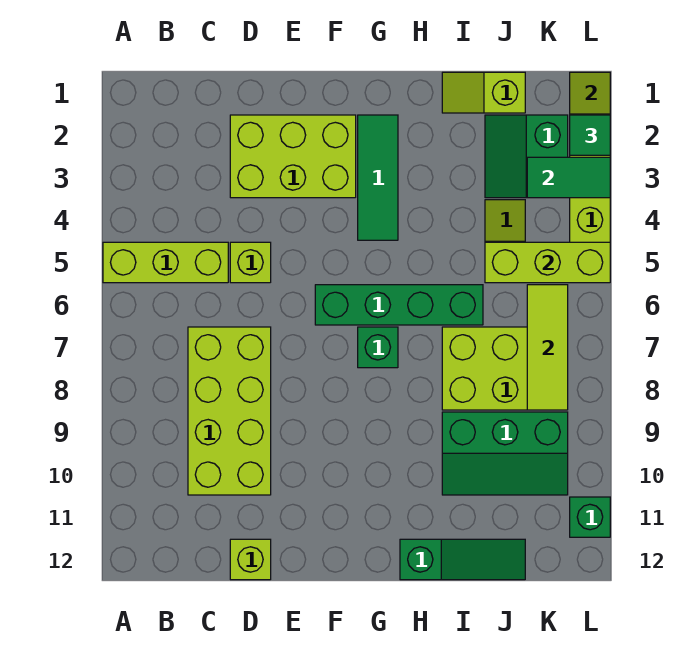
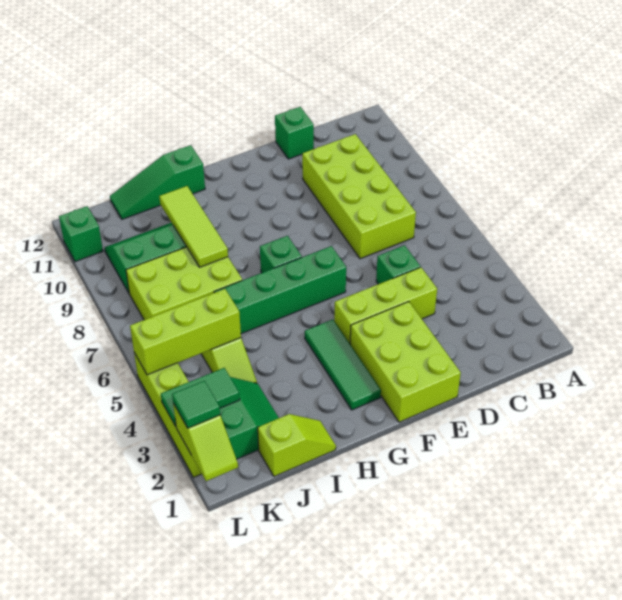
lime brick A5:C5 level 1 -> lime brick D4:F4 level 1
lime brick D2:F3 level 1 -> lime brick E1:F3 level 1
lime brick D5 level 1 -> green brick D5 level 1
lime brick D12 level 1 -> green brick D12 level 1
lime tile K6:K8 level 2 -> lime tile I8:I10 level 2

